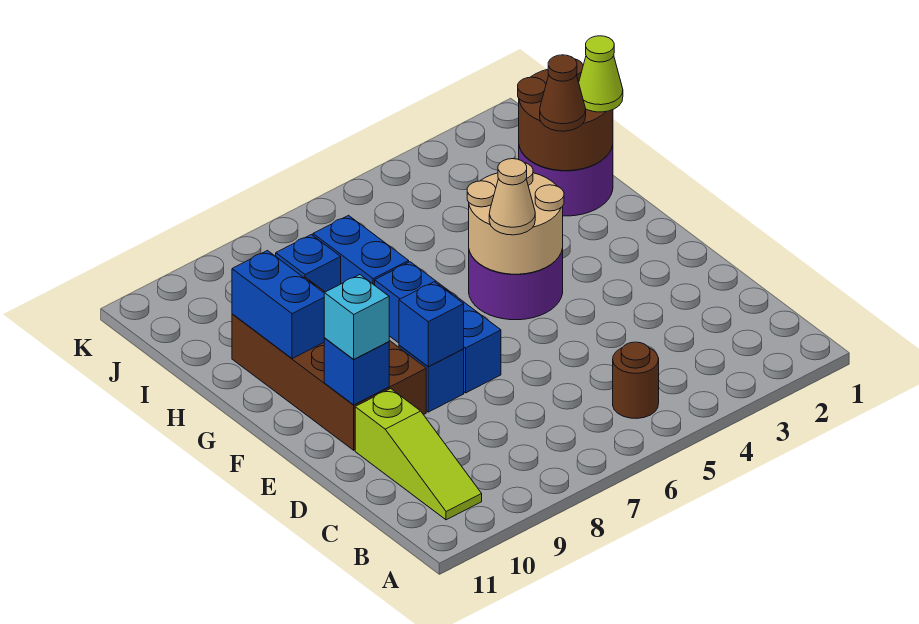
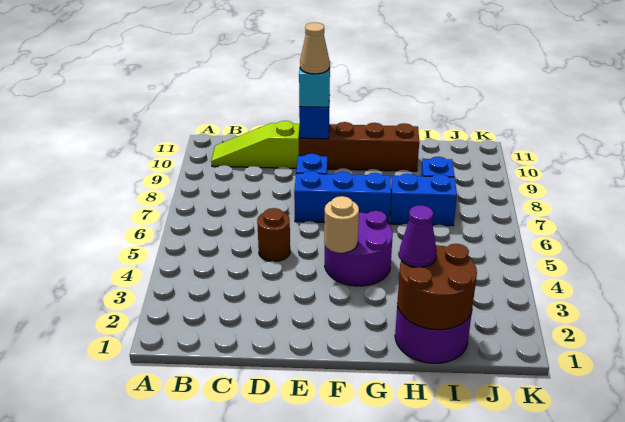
brown round brick B5 level 1 -> brown round brick D5 level 1
blue brick E8 level 2 -> none
brown brick E9:H10 level 1 -> brown brick E10:H10 level 1
tan round brick F4:G5 level 2 -> tan round brick F4 level 2
tan cone F5 level 3 -> tan cone E10 level 4
blue brick G10:H10 level 2 -> none
lime cone H1 level 3 -> none
brown cone H2 level 3 -> purple cone H2 level 3

